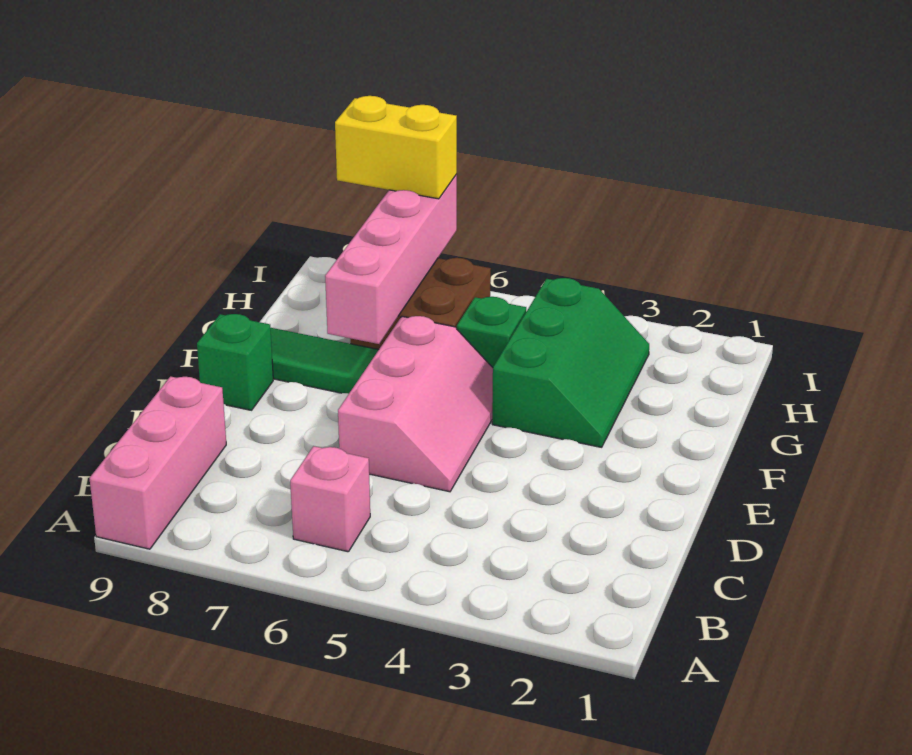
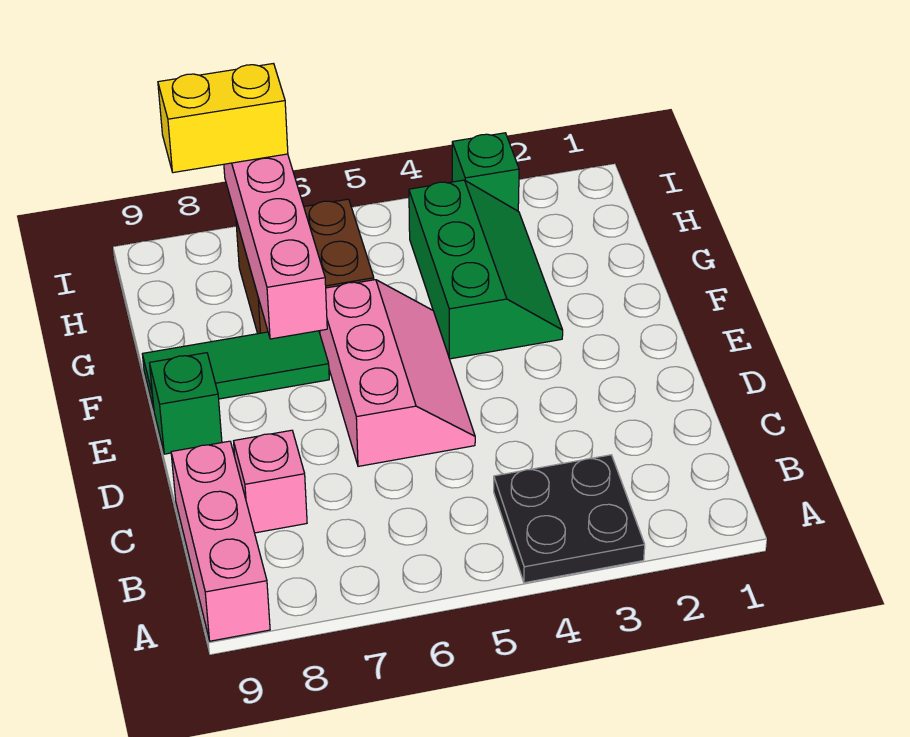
none -> black plate A3:B4 level 1
pink brick B6 level 1 -> pink brick C8 level 1
green brick G5 level 1 -> green brick I3 level 1

